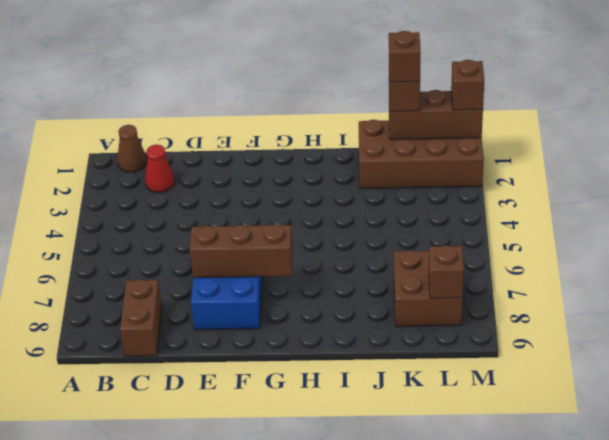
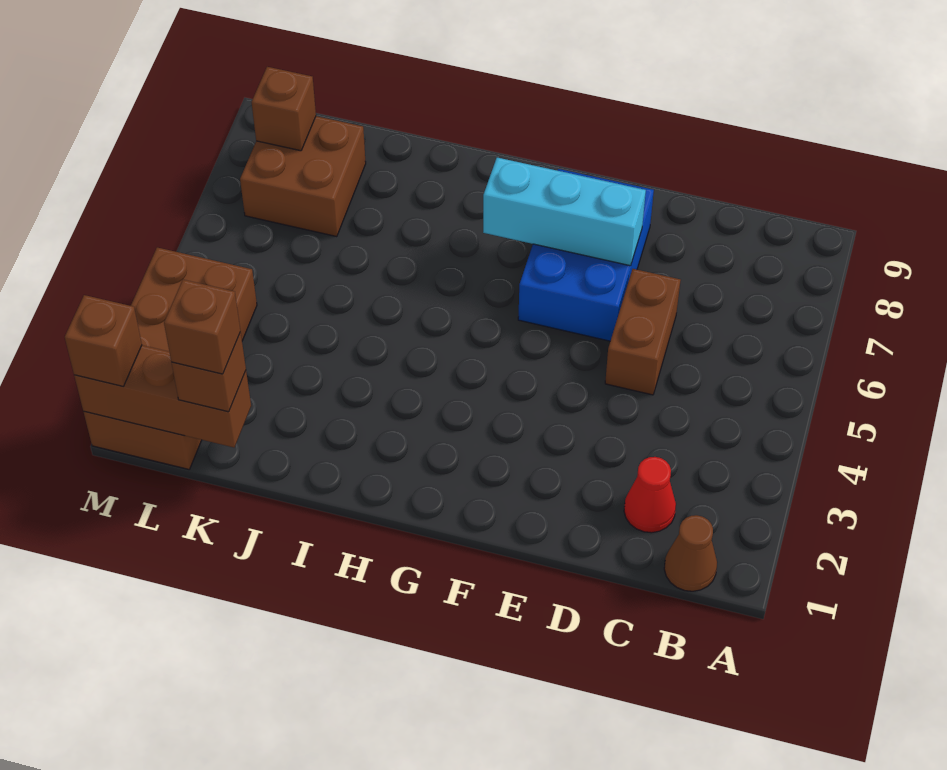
brown brick C8:C9 level 1 -> brown brick D5:D6 level 1
brown brick E7:G7 level 2 -> cyan brick E7:G7 level 2
brown brick J1:M2 level 1 -> brown brick L1:M4 level 1

